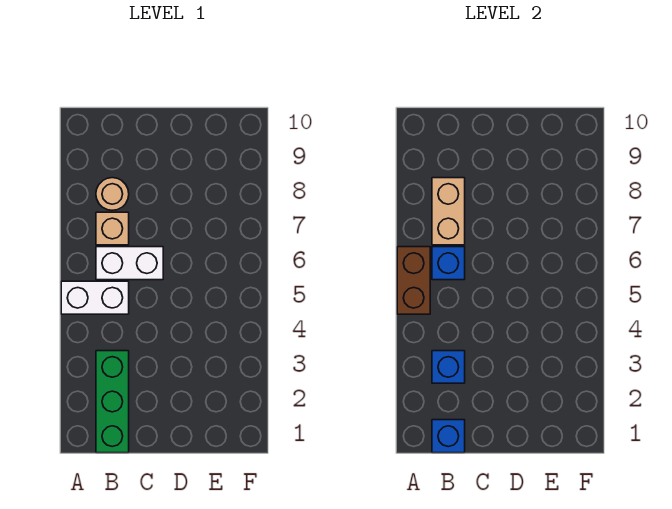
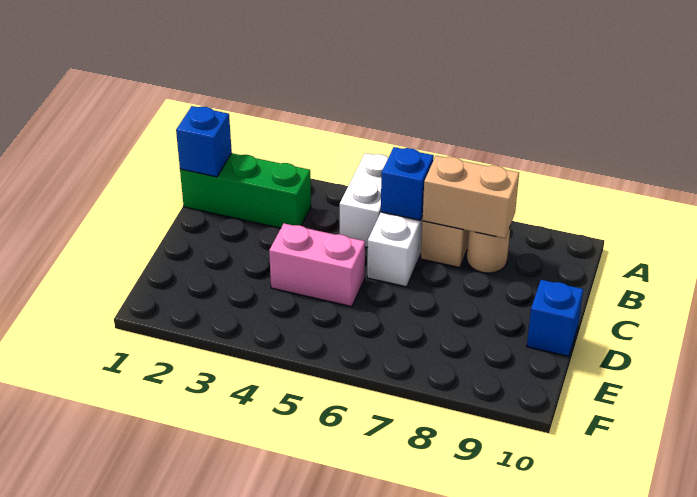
brown brick A5:A6 level 2 -> none
blue brick B3 level 2 -> blue brick D10 level 1
none -> pink brick D4:D5 level 1

